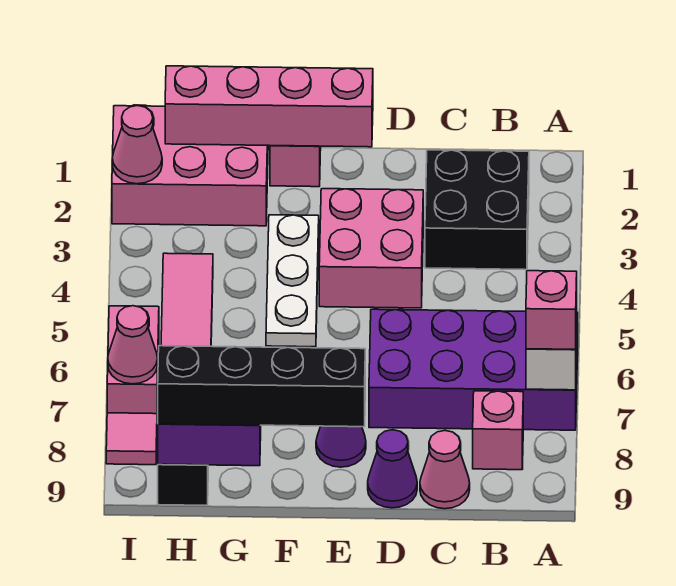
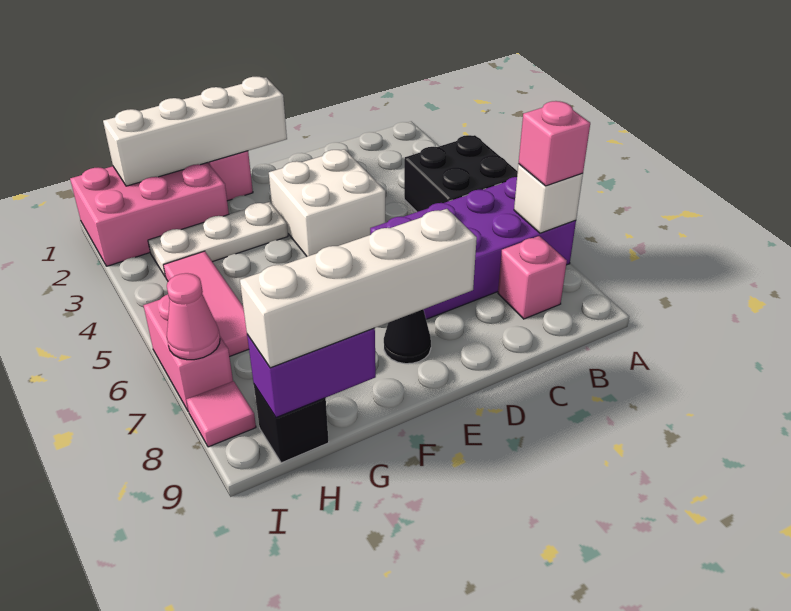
black brick B2:C3 level 1 -> black brick A4:B5 level 1
pink cone C9 level 1 -> none
pink brick D3:E4 level 1 -> white brick D3:E4 level 1
purple cone D9 level 1 -> none
pink brick E1:H1 level 2 -> white brick E1:H1 level 2
purple cone E8 level 1 -> black cone E8 level 1
black brick E9:H9 level 3 -> white brick E9:H9 level 3
white plate F3:F5 level 1 -> white plate F3:H3 level 1
pink cone I2 level 2 -> none

